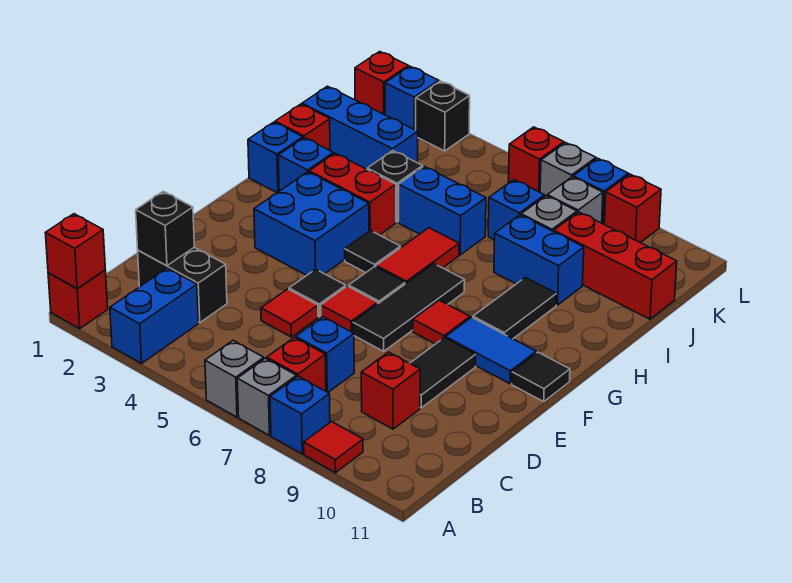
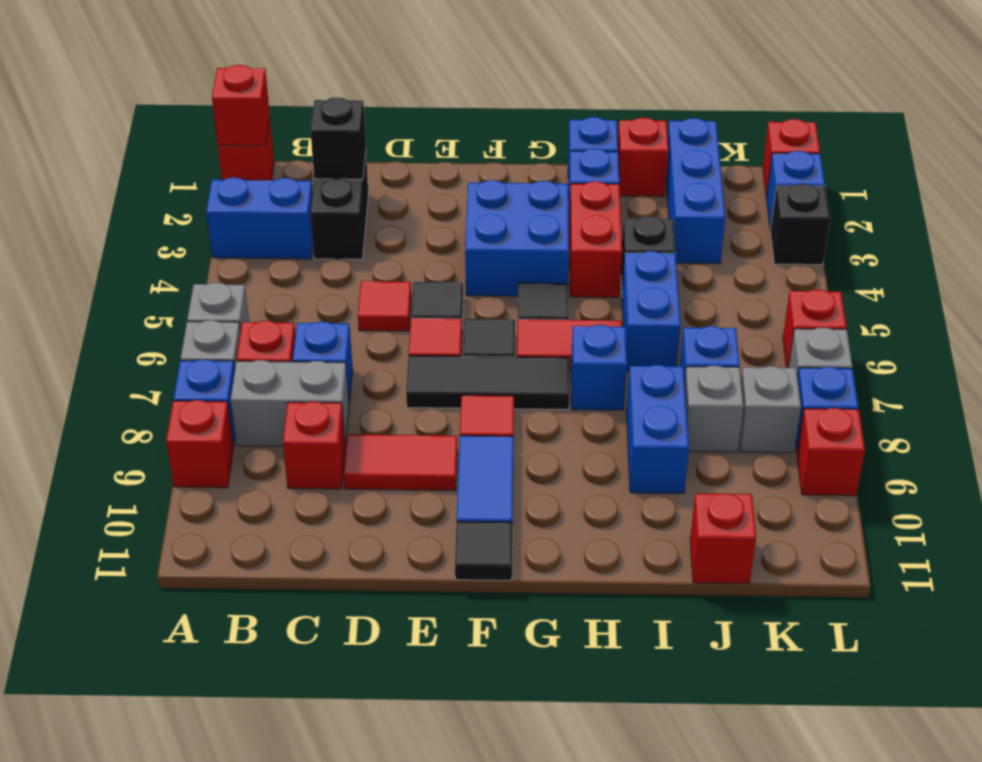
red tile A9 level 1 -> red brick A9 level 1
none -> grey brick B8:C8 level 1
black tile D9:E9 level 1 -> red tile D9:E9 level 1
black tile G9:H9 level 1 -> none
none -> blue brick H7 level 1
red brick J9:J11 level 1 -> red brick J11 level 1

